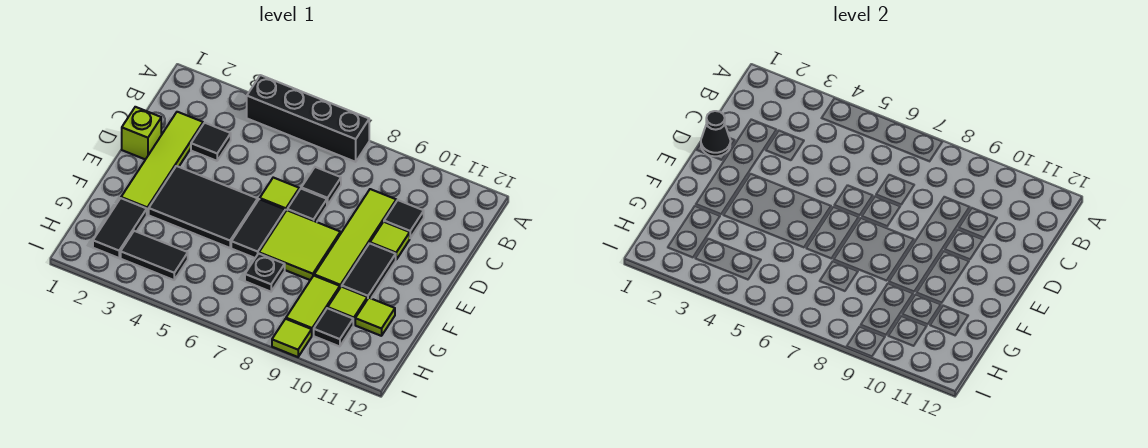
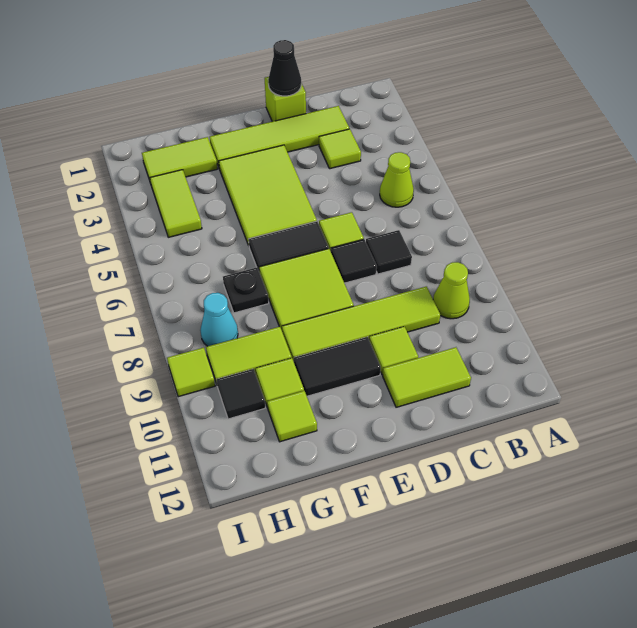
black brick A4:A7 level 1 -> none
none -> lime cone B5 level 1
none -> lime cone B9 level 1
black tile C3 level 1 -> lime tile C3 level 1
black tile C10 level 1 -> none
none -> lime tile C11:D11 level 1
black tile E3:F5 level 1 -> lime tile E3:F5 level 1
black tile G2:H2 level 1 -> lime tile G2:H2 level 1
black tile H3:H4 level 1 -> lime tile H3:H4 level 1
none -> cyan cone H8 level 1

